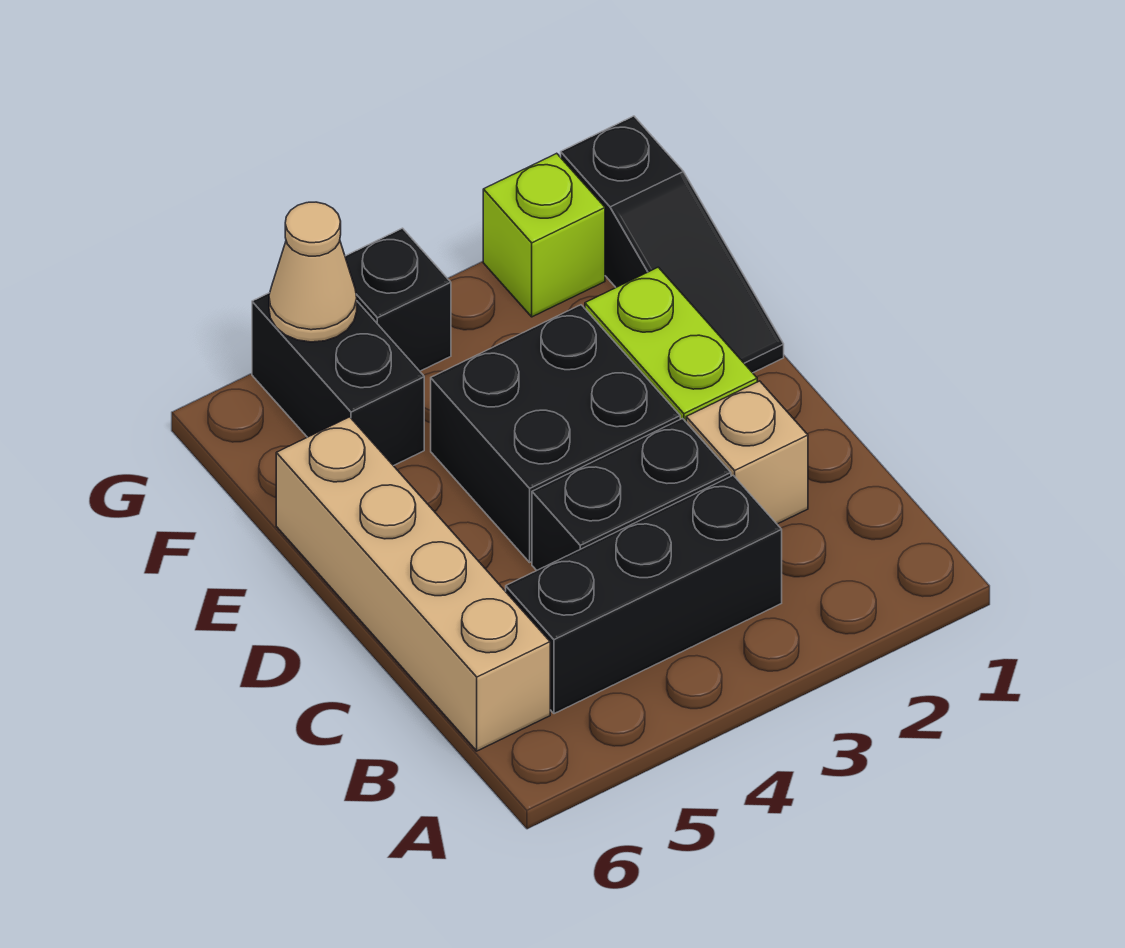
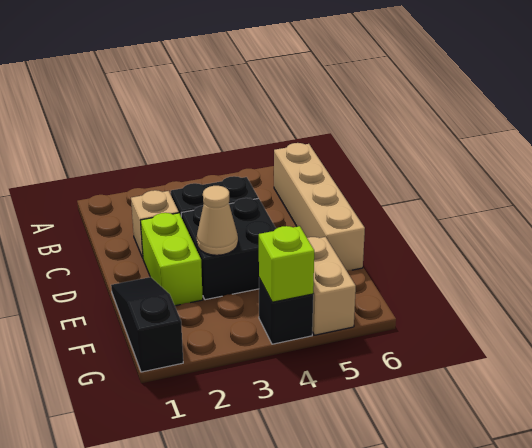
black brick B3:B5 level 1 -> none
black brick F5:G5 level 1 -> tan brick F5:G5 level 1
lime brick G2 level 1 -> lime brick G4 level 2
tan cone G5 level 2 -> tan cone E3 level 2

